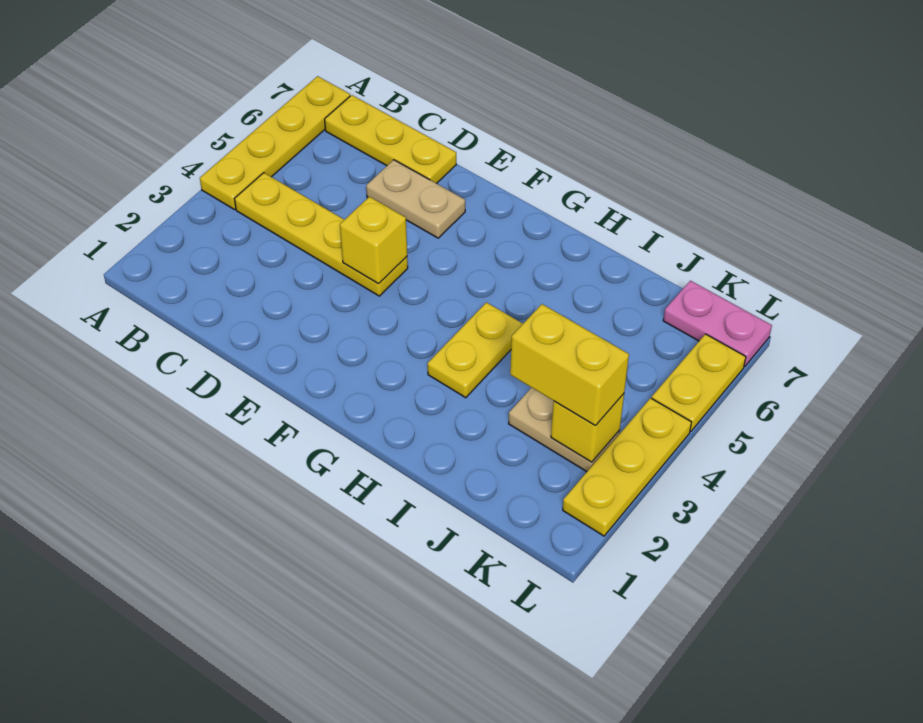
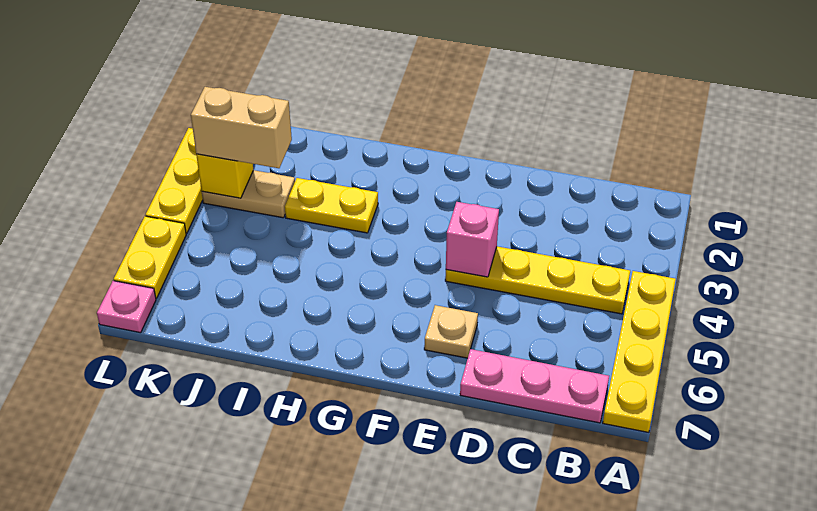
yellow plate B7:D7 level 1 -> pink plate B7:D7 level 1
tan plate D6:E6 level 1 -> tan plate E6 level 1
yellow brick E4 level 2 -> pink brick E4 level 2
yellow plate H3:H4 level 1 -> yellow plate H3:I3 level 1
yellow brick J3:K3 level 3 -> tan brick J3:K3 level 3
pink plate K7:L7 level 1 -> pink plate L7 level 1

